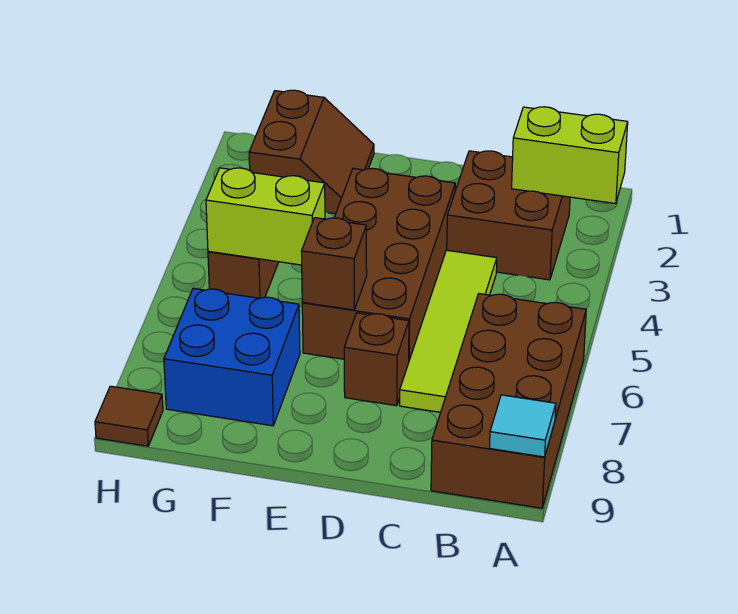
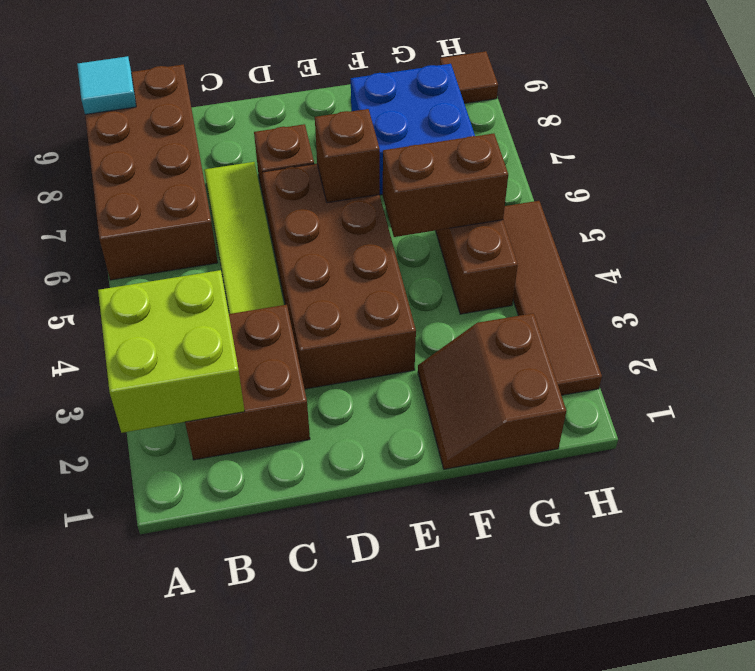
lime brick A2:B2 level 2 -> lime brick A2:B3 level 2
lime brick F5:G5 level 2 -> brown brick F5:G5 level 2
none -> brown tile H2:H5 level 1

